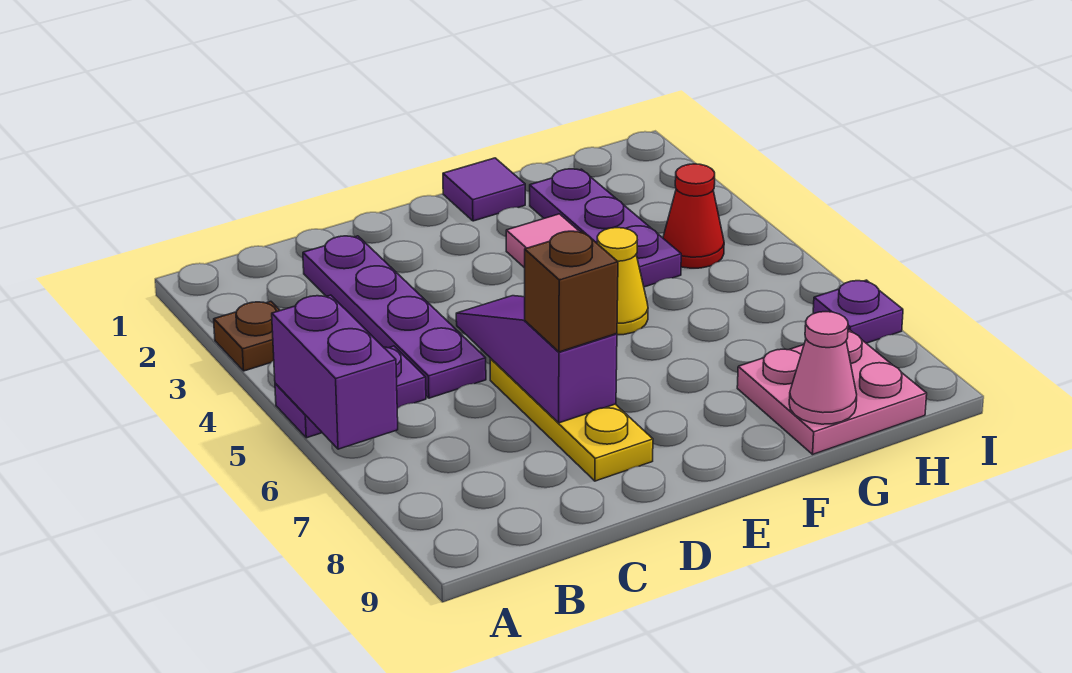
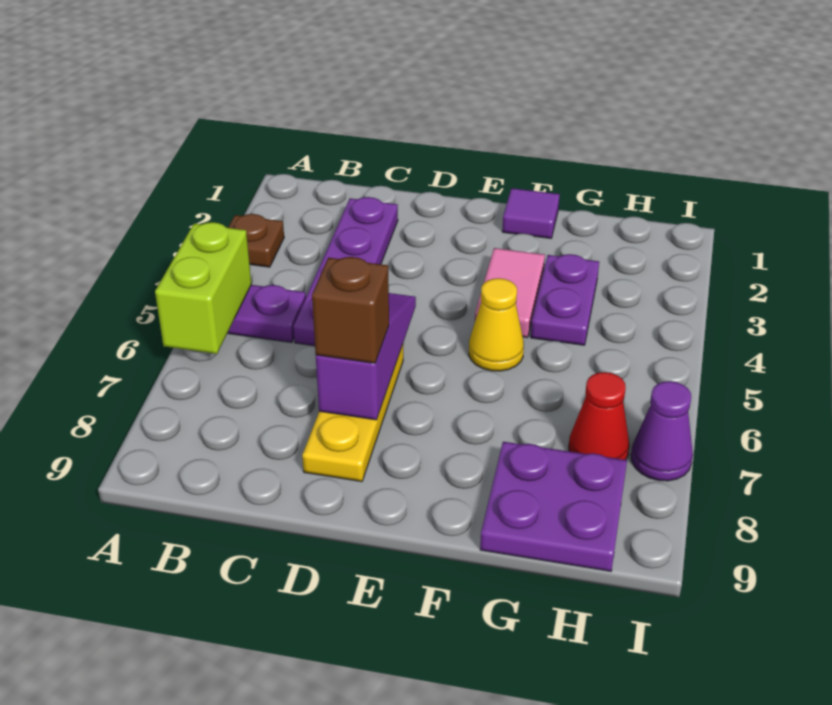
purple brick A5:A6 level 2 -> lime brick A5:A6 level 2
purple plate G2:G4 level 1 -> purple plate G3:G4 level 1
pink plate G8:H9 level 1 -> purple plate G8:H9 level 1
pink cone G9 level 2 -> none
red cone H4 level 1 -> red cone H7 level 1
purple plate I7 level 1 -> purple cone I7 level 1

